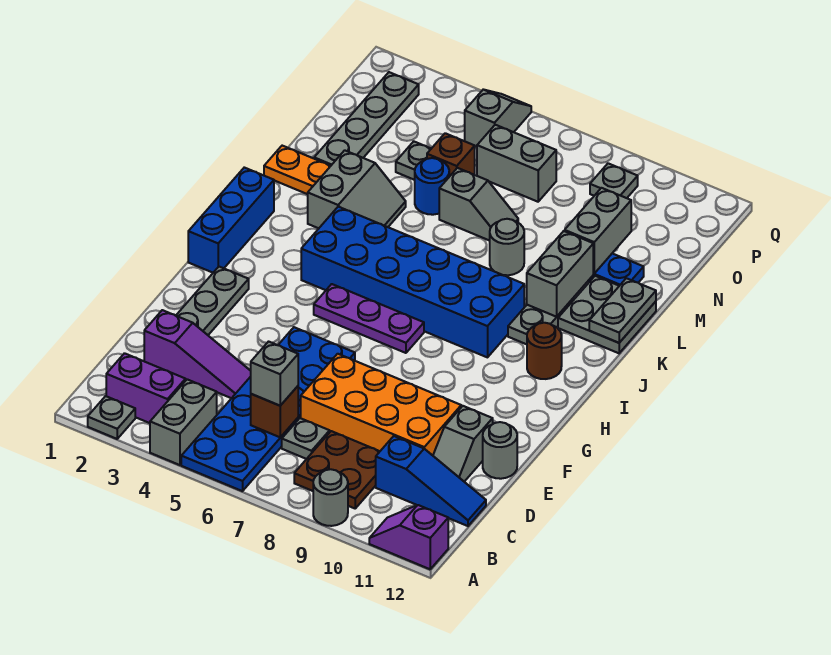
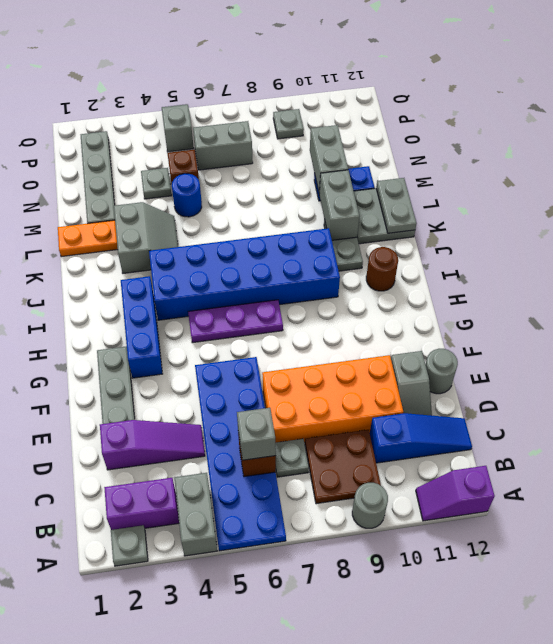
blue brick H1:J1 level 1 -> blue brick G3:I3 level 1
grey round brick L8 level 1 -> none
grey slope M6:M7 level 1 top 6 -> none

